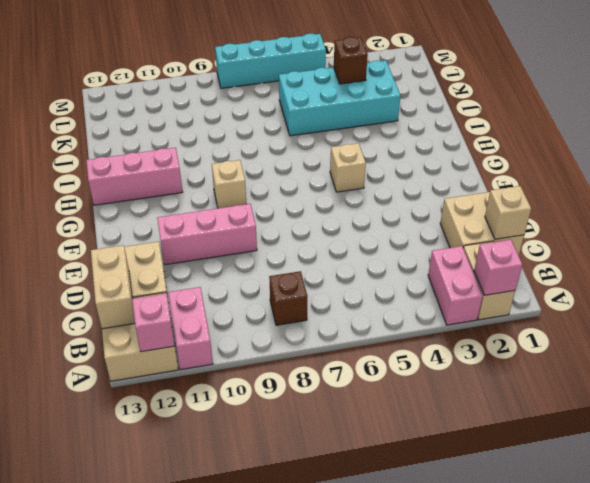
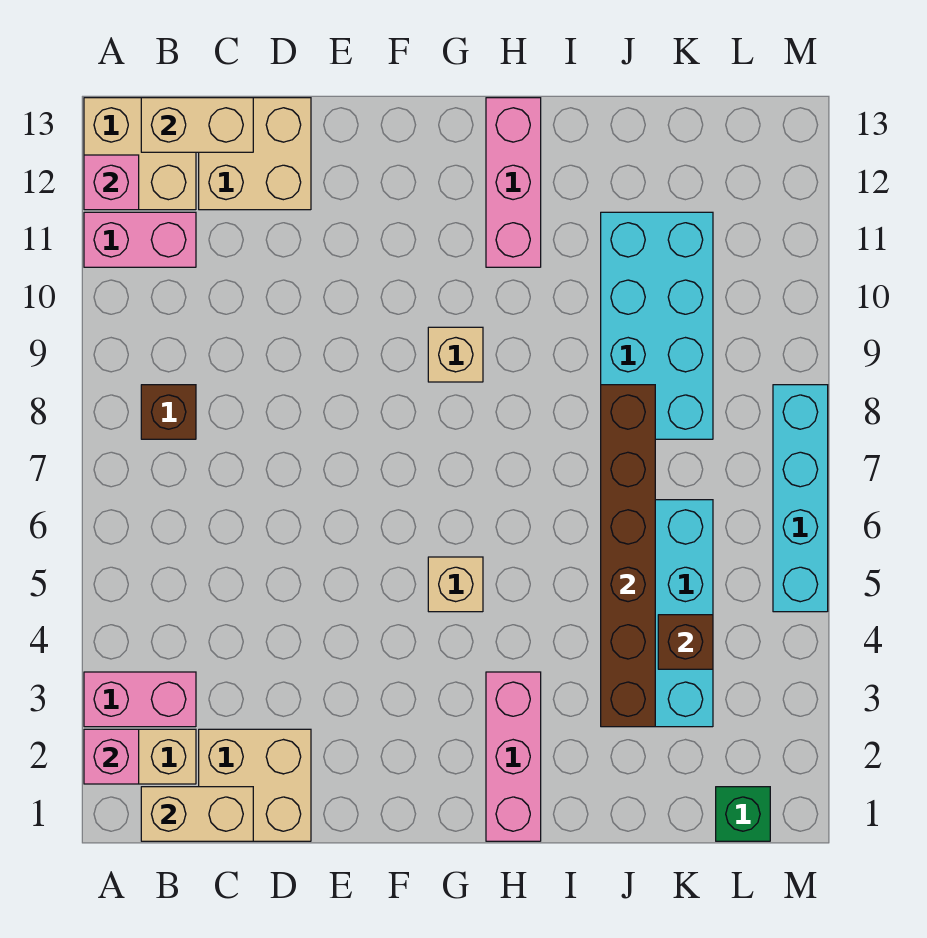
tan brick C1 level 2 -> tan brick B1:C1 level 2
pink brick E9:E11 level 1 -> pink brick H1:H3 level 1
none -> brown brick J3:J8 level 2
none -> cyan brick J8:K11 level 1
none -> green brick L1 level 1

